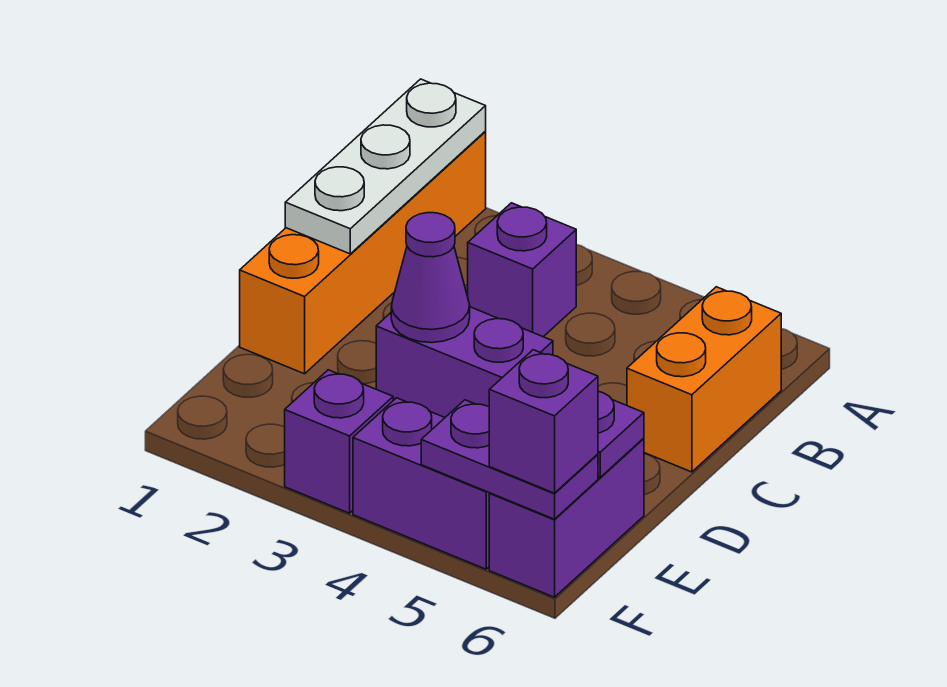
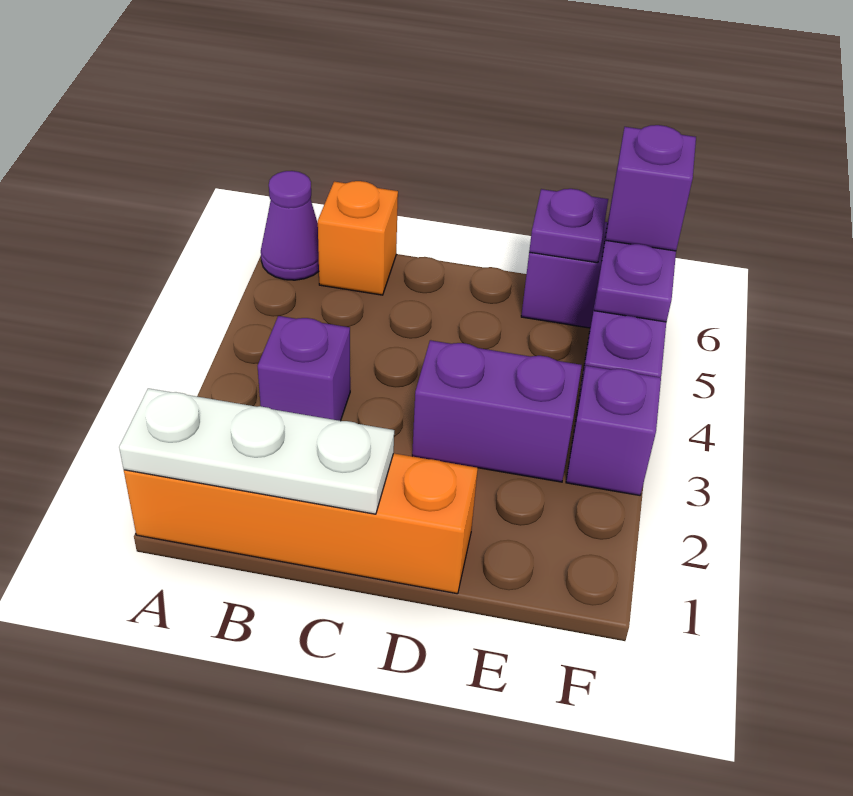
orange brick B6:C6 level 1 -> orange brick B6 level 1
purple brick D3:D4 level 1 -> purple brick D3:E3 level 1
purple cone D3 level 2 -> purple cone A6 level 1

